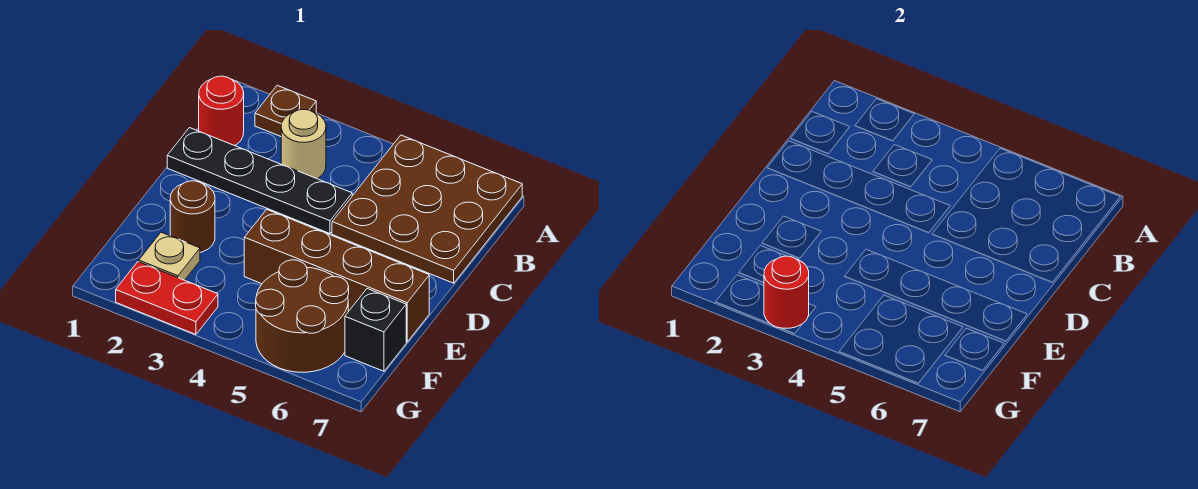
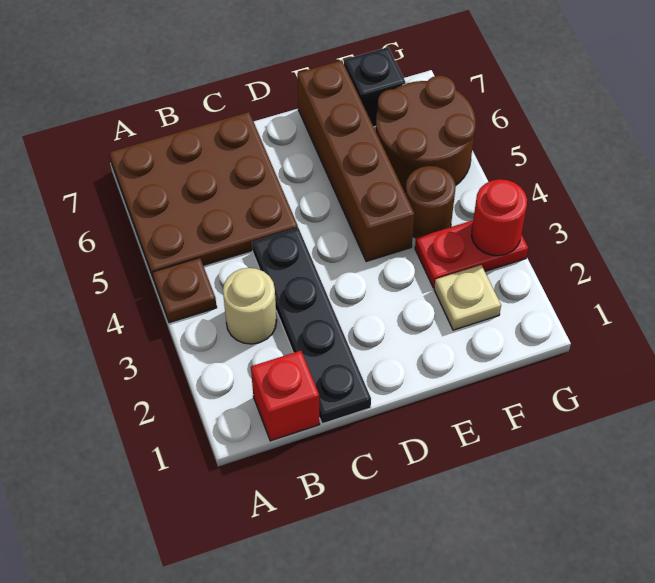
brown plate A2 level 1 -> brown plate A4 level 1
red round brick B1 level 1 -> red brick B1 level 1
brown round brick E2 level 1 -> brown round brick F4 level 1
red plate G2:G3 level 1 -> red plate F3:G3 level 1

